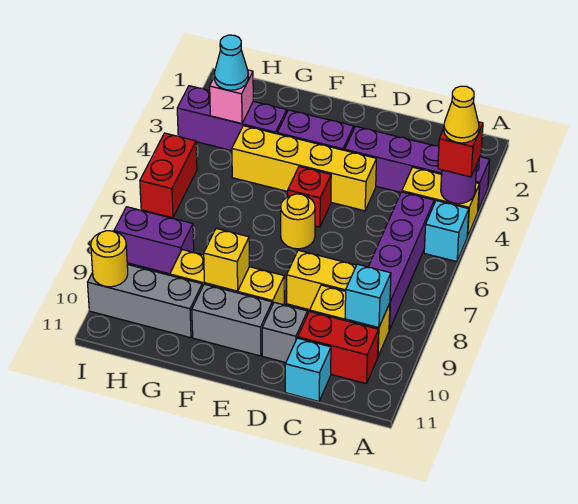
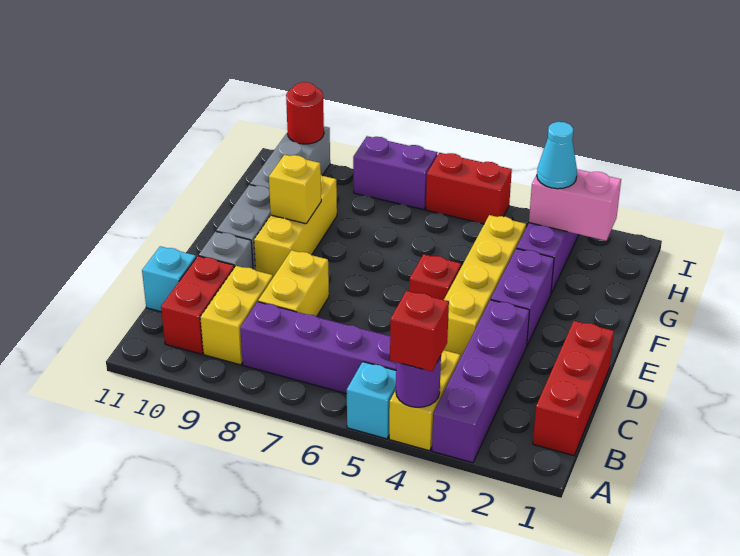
yellow cone A4 level 4 -> none
none -> red brick B1:D1 level 1
cyan brick B9 level 2 -> none
yellow round brick E6 level 1 -> none
pink brick H3 level 2 -> pink brick H2:H3 level 2
purple brick H8:I8 level 1 -> purple brick I7:I8 level 1
yellow round brick I10 level 2 -> red round brick I10 level 2

